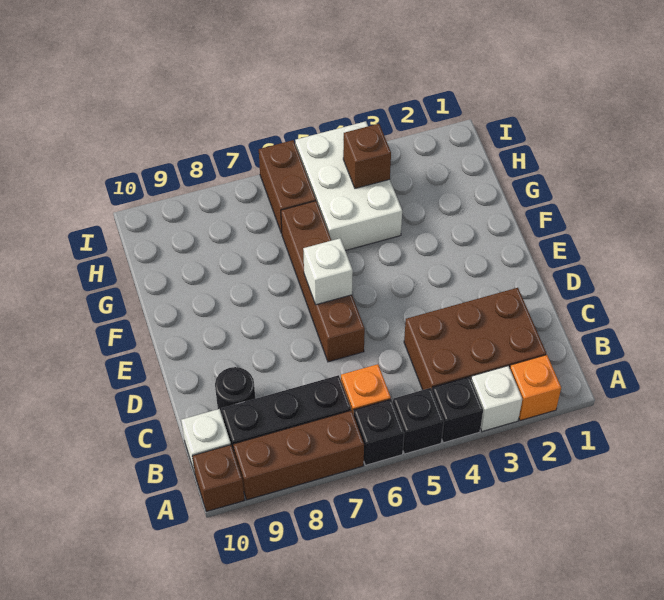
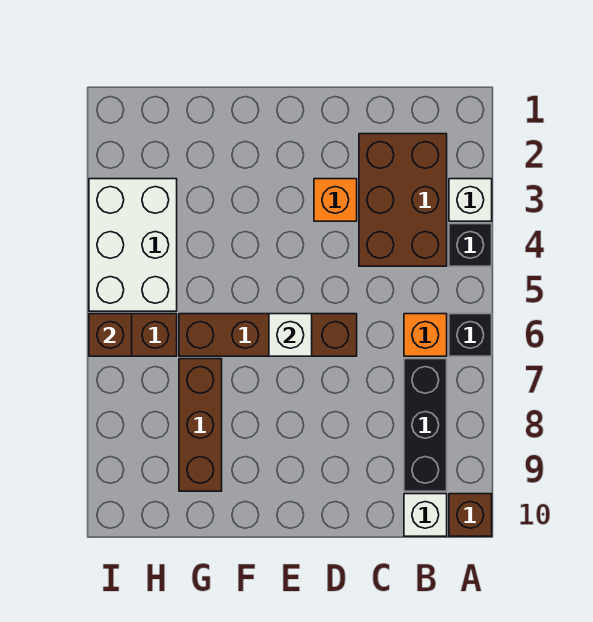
orange brick A2 level 1 -> orange brick D3 level 1
black brick A5 level 1 -> none
brown brick A7:A9 level 1 -> brown brick G7:G9 level 1
black round brick C9 level 1 -> none
white brick G4:I5 level 1 -> white brick H3:I5 level 1
brown brick H4 level 2 -> brown brick I6 level 2

